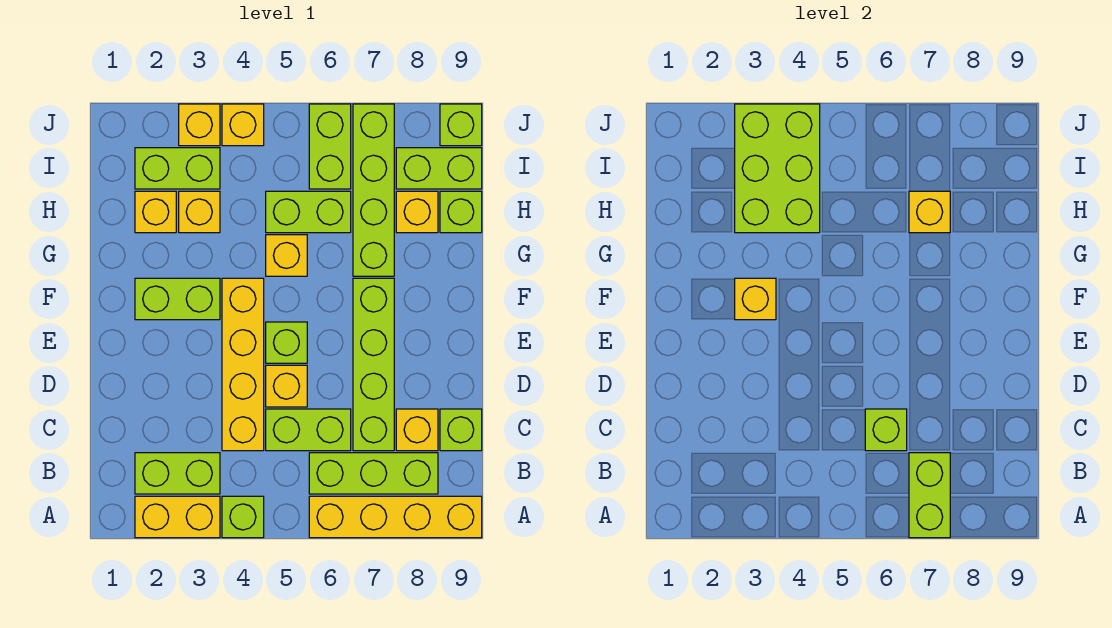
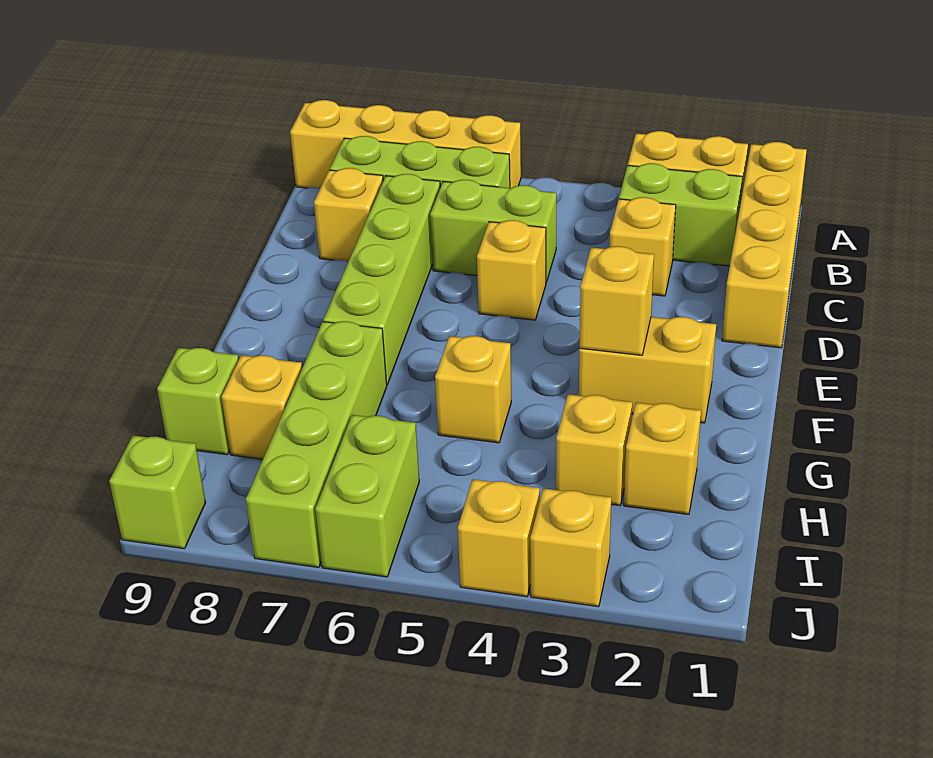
lime brick A4 level 1 -> none
lime brick A7:B7 level 2 -> none
yellow brick C4:F4 level 1 -> yellow brick A1:D1 level 1
lime brick C6 level 2 -> none
lime brick C9 level 1 -> none
lime brick E5 level 1 -> none
lime brick F2:F3 level 1 -> yellow brick F2:F3 level 1
lime brick H3:J4 level 2 -> none
lime brick H5:H6 level 1 -> none
yellow brick H7 level 2 -> yellow brick C3 level 1
lime brick I2:I3 level 1 -> none
lime brick I8:I9 level 1 -> none

